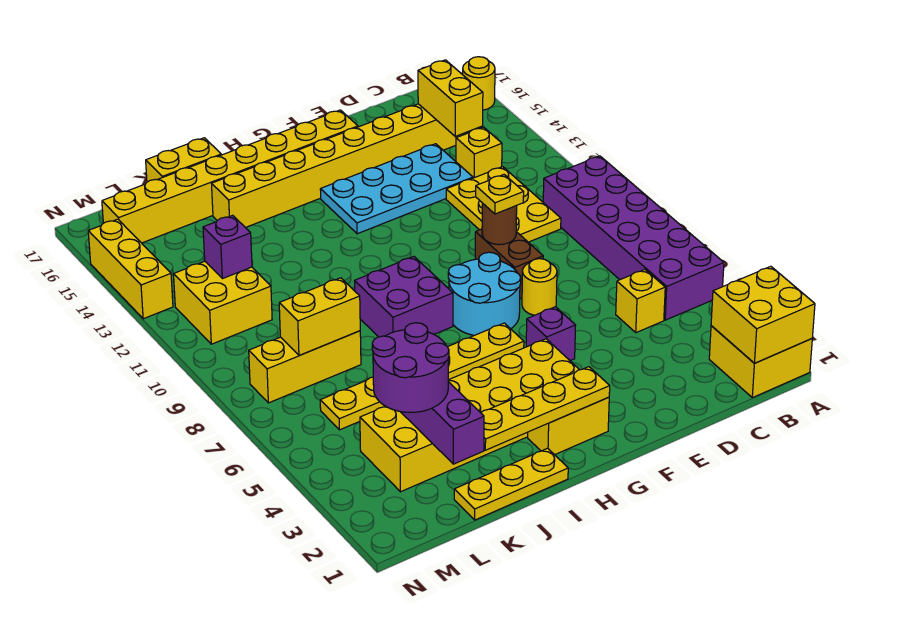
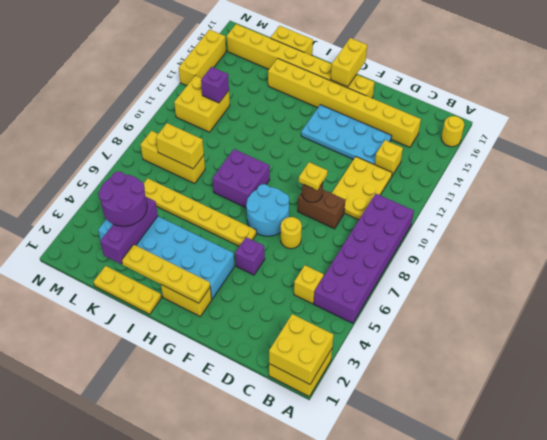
yellow brick C14:C15 level 2 -> yellow brick G16:G17 level 2
brown brick E8:E9 level 1 -> brown brick D9:E9 level 1
yellow brick G3:L4 level 1 -> cyan brick G3:L4 level 1

